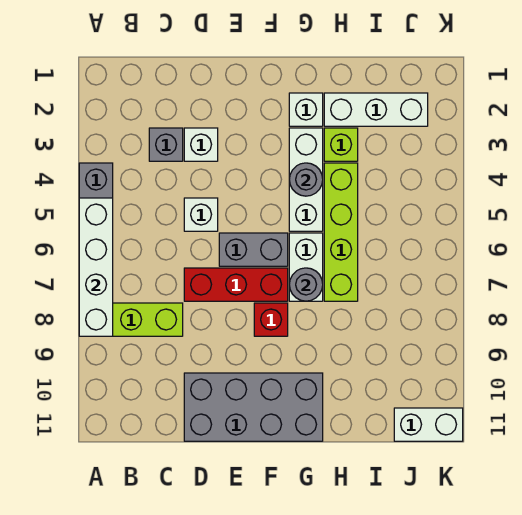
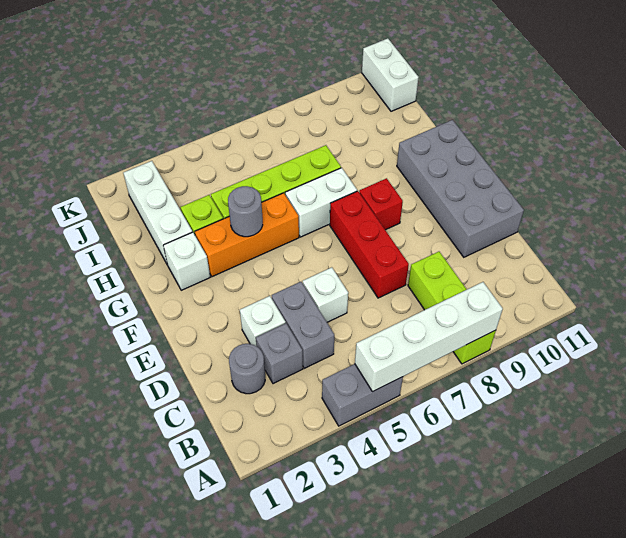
grey brick E6:F6 level 1 -> grey brick C4:D4 level 1
white brick G3:G5 level 1 -> orange brick G3:G5 level 1
grey round brick G7 level 2 -> grey round brick C2 level 1

